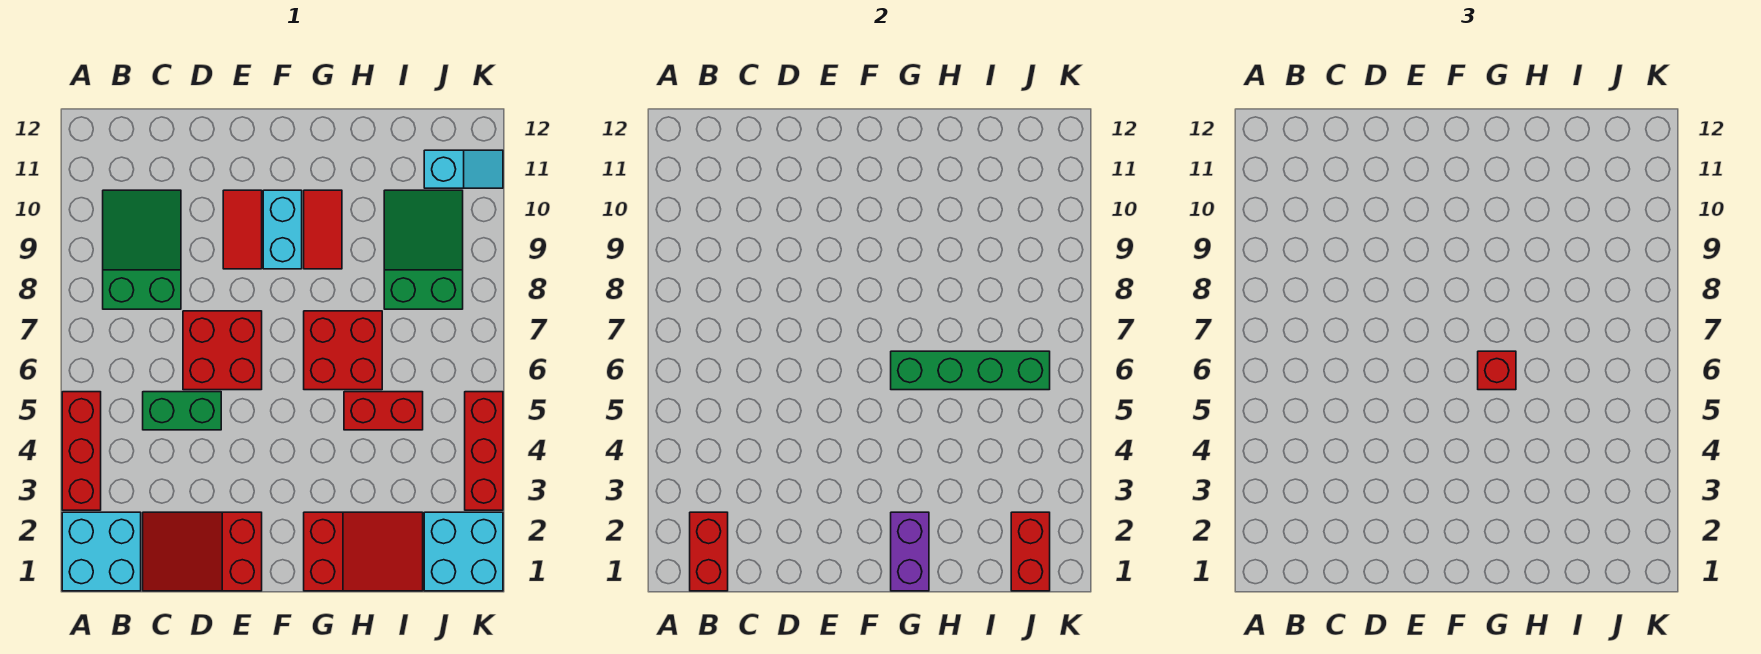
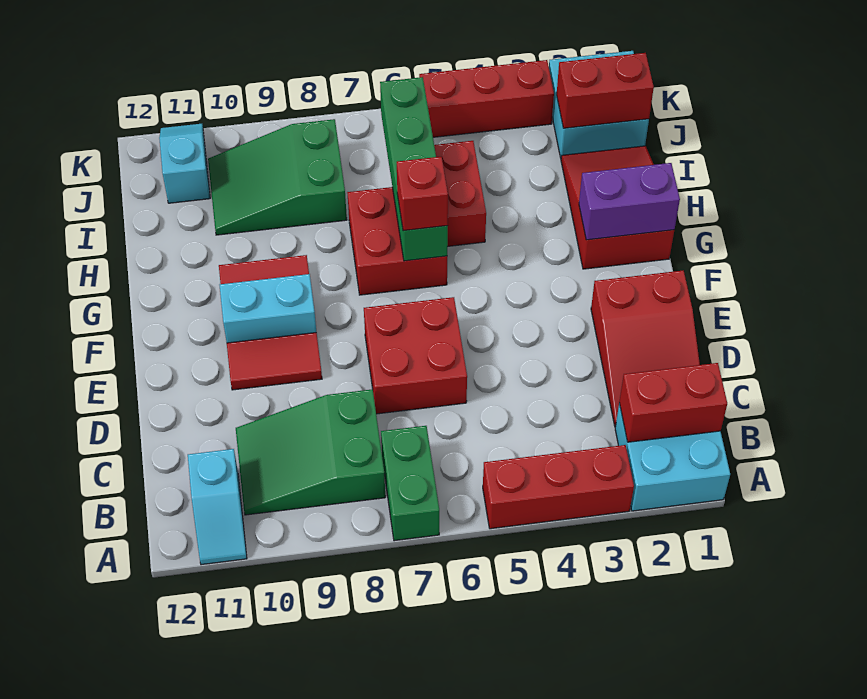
none -> cyan slope A11:B11 level 1 top B
green brick C5:D5 level 1 -> green brick A7:B7 level 1

